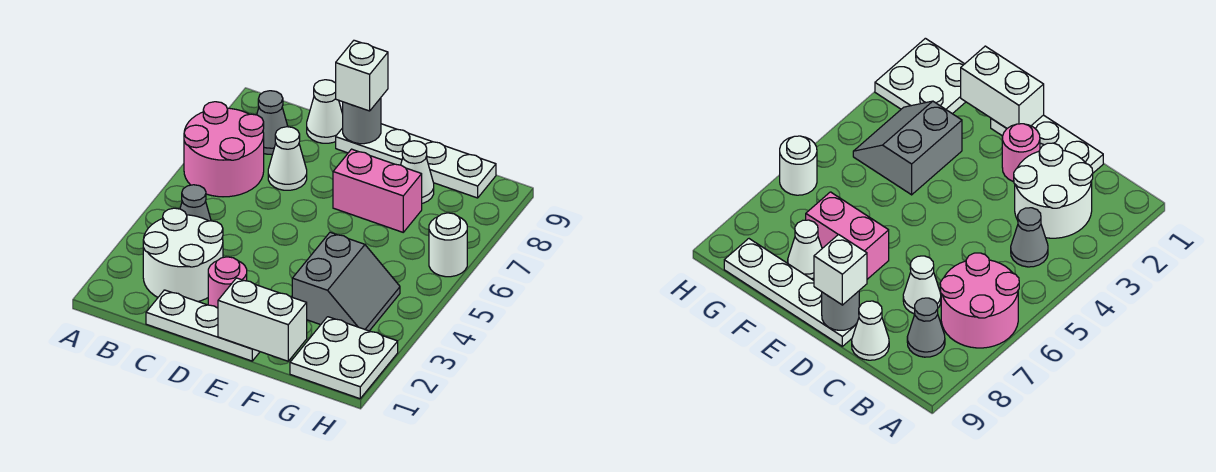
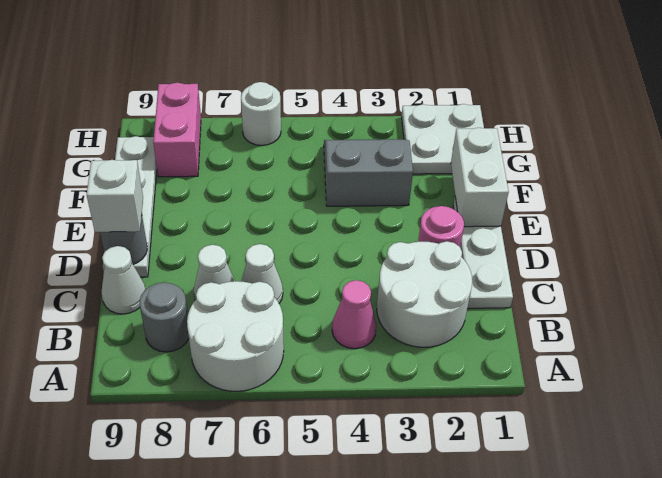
pink round brick A6:B7 level 1 -> white round brick A6:B7 level 1
grey cone B4 level 1 -> pink cone B4 level 1
grey cone B8 level 1 -> grey round brick B8 level 1
pink brick E7:F7 level 1 -> pink brick G8:H8 level 1
white cone F8 level 1 -> white cone C6 level 1

